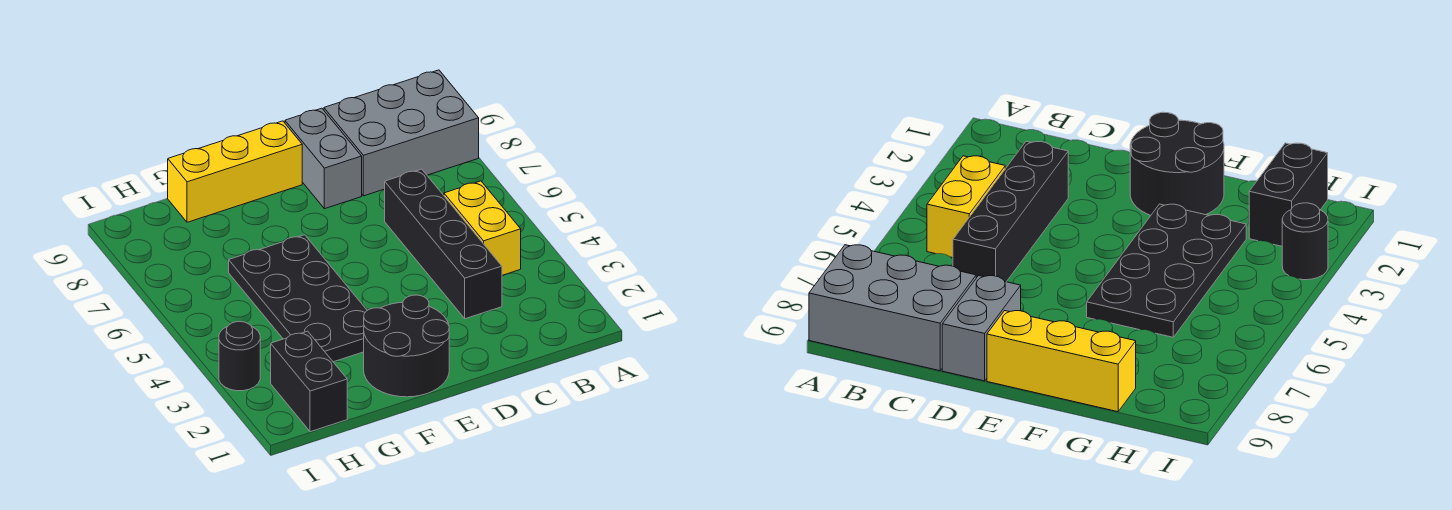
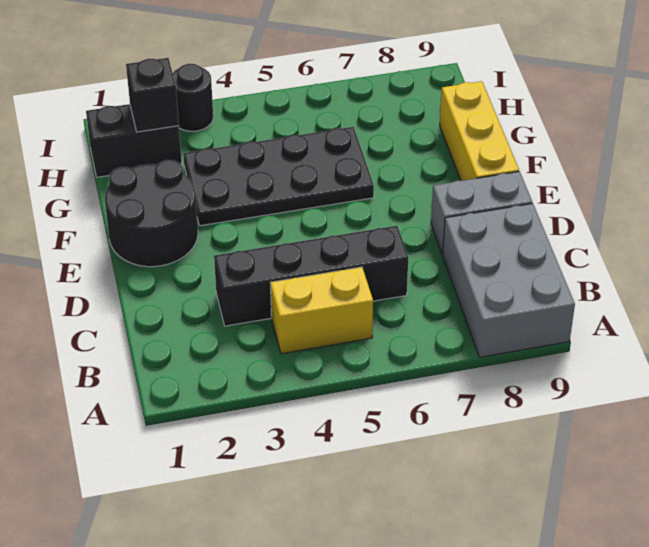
none -> black brick H2 level 2

